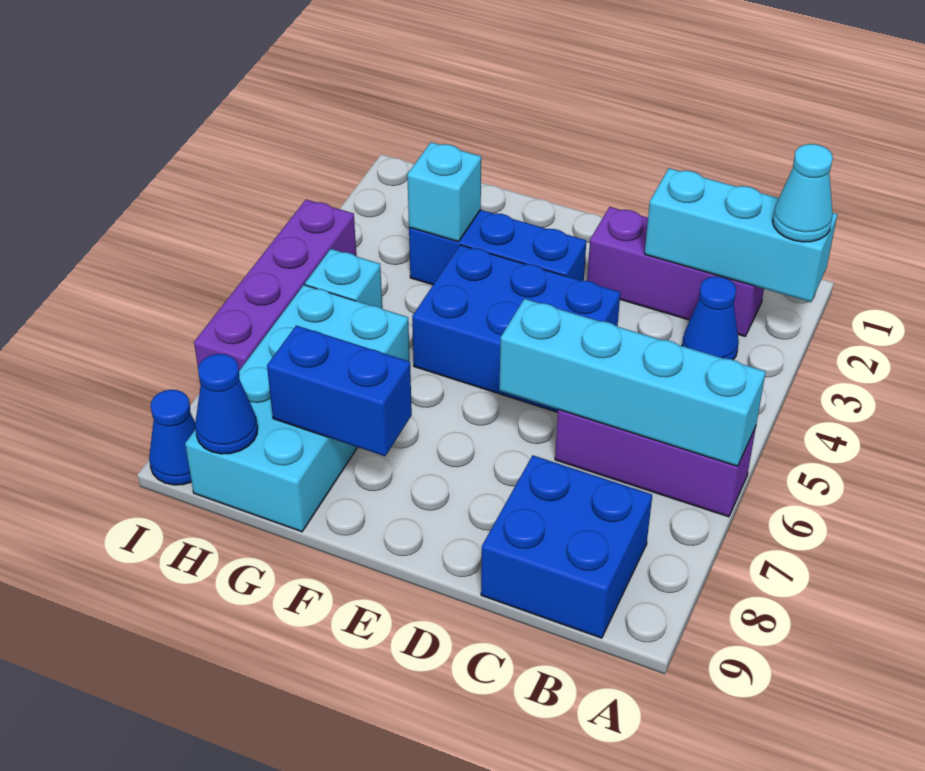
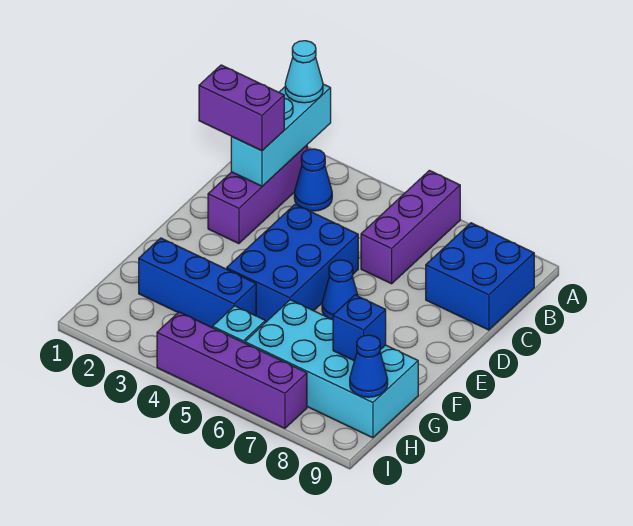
cyan brick A6:D6 level 2 -> none
none -> purple brick C1:C2 level 3
blue brick E3:G3 level 1 -> blue brick G2:G4 level 1
blue brick F8:G8 level 2 -> blue brick G8 level 2
cyan brick G3 level 2 -> none
blue cone I9 level 1 -> blue cone E6 level 1

